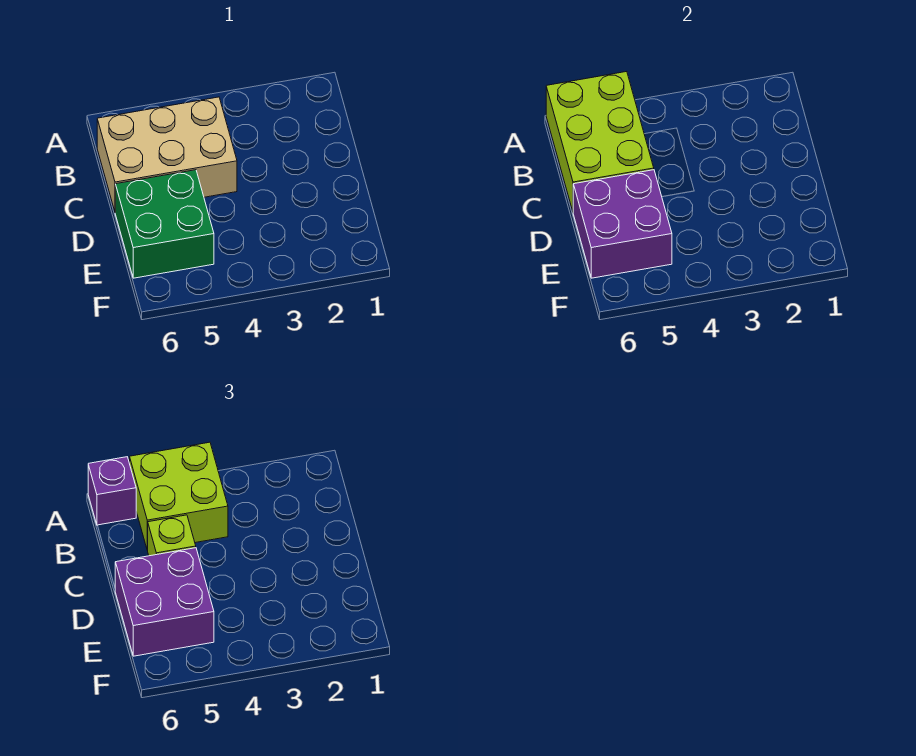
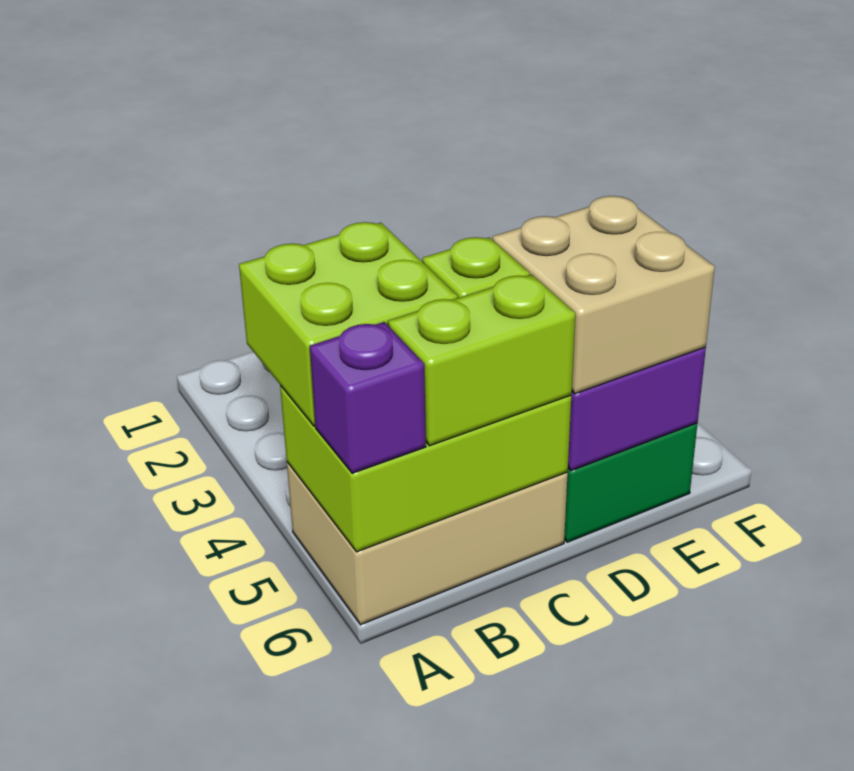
tan brick B4:C6 level 1 -> tan brick A5:C6 level 1
none -> lime brick B6:C6 level 3
purple brick D5:E6 level 3 -> tan brick D5:E6 level 3

